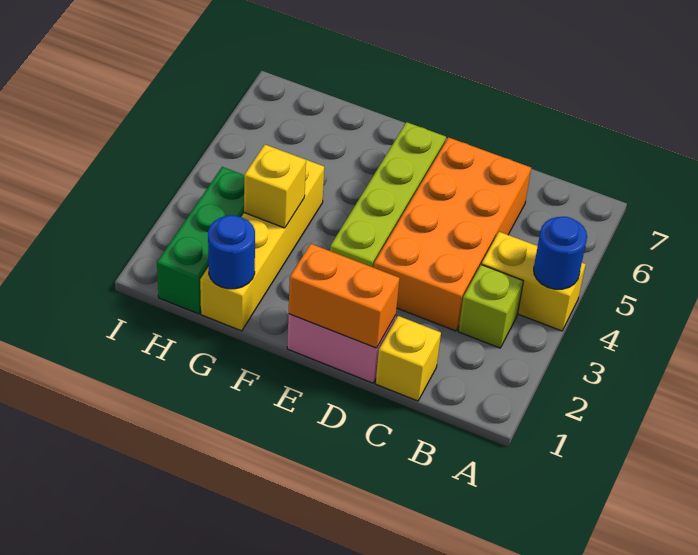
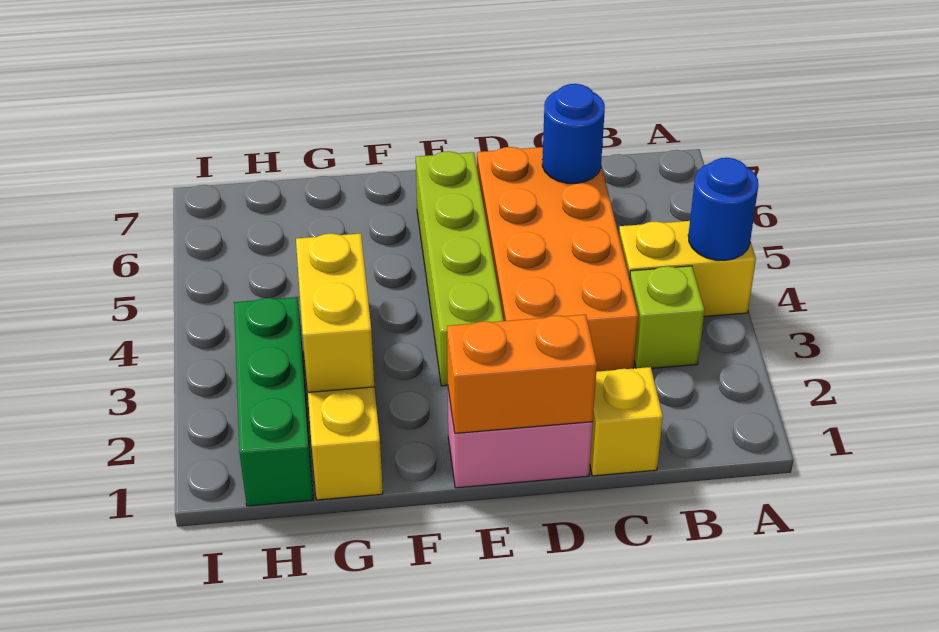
blue round brick G1 level 2 -> blue round brick C6 level 2
yellow brick G3 level 2 -> yellow brick G2:G3 level 2

